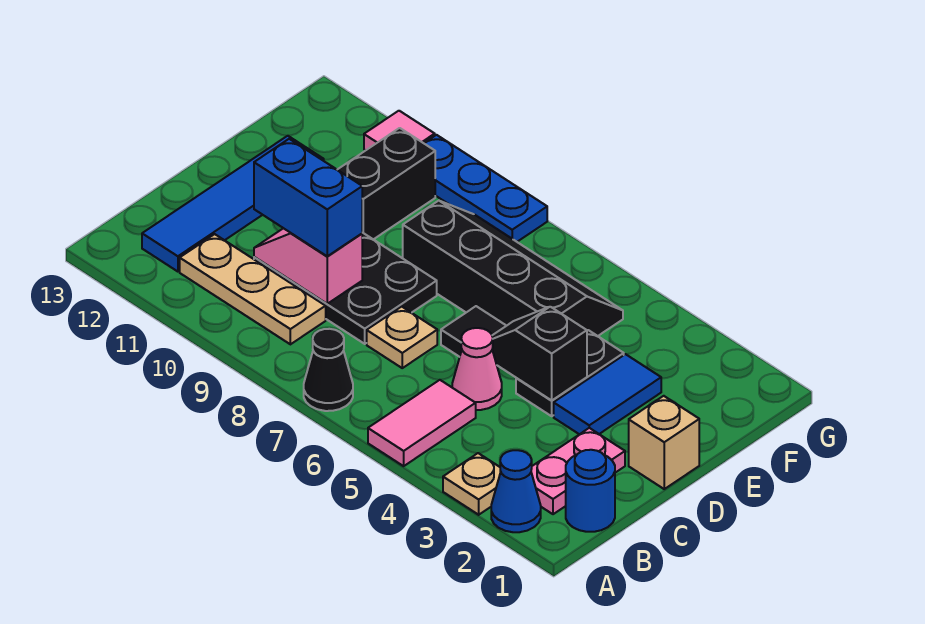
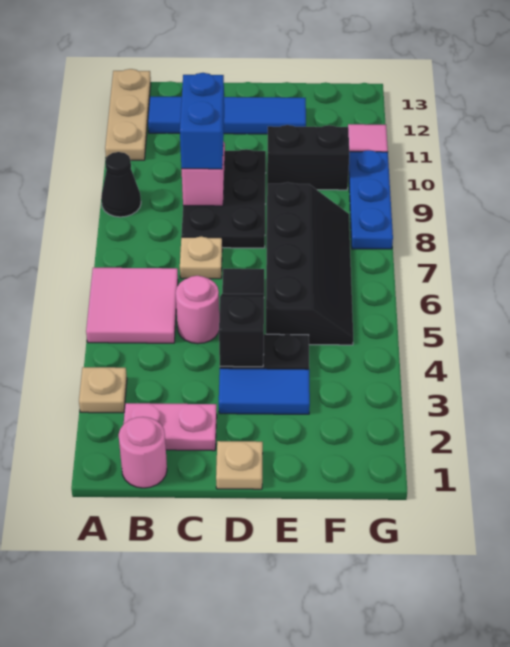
blue cone A2 level 1 -> none
pink tile A5:B5 level 1 -> pink tile A5:B6 level 1
black cone A7 level 1 -> black cone A9 level 1
blue round brick B1 level 1 -> pink round brick B1 level 1
tan plate B9:B11 level 1 -> tan plate A11:A13 level 1
pink cone C5 level 1 -> pink round brick C5 level 1
tan brick D1 level 1 -> tan plate D1 level 1

